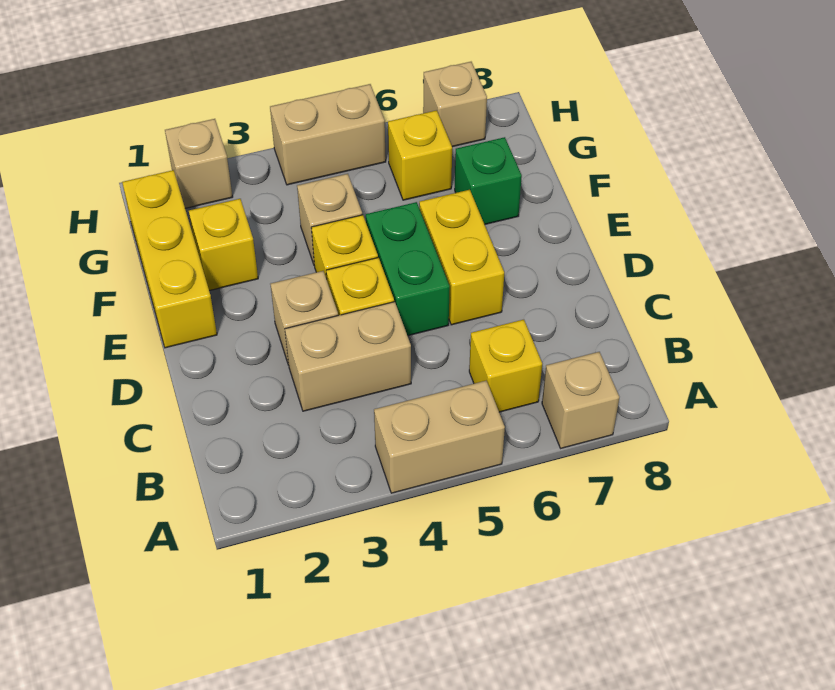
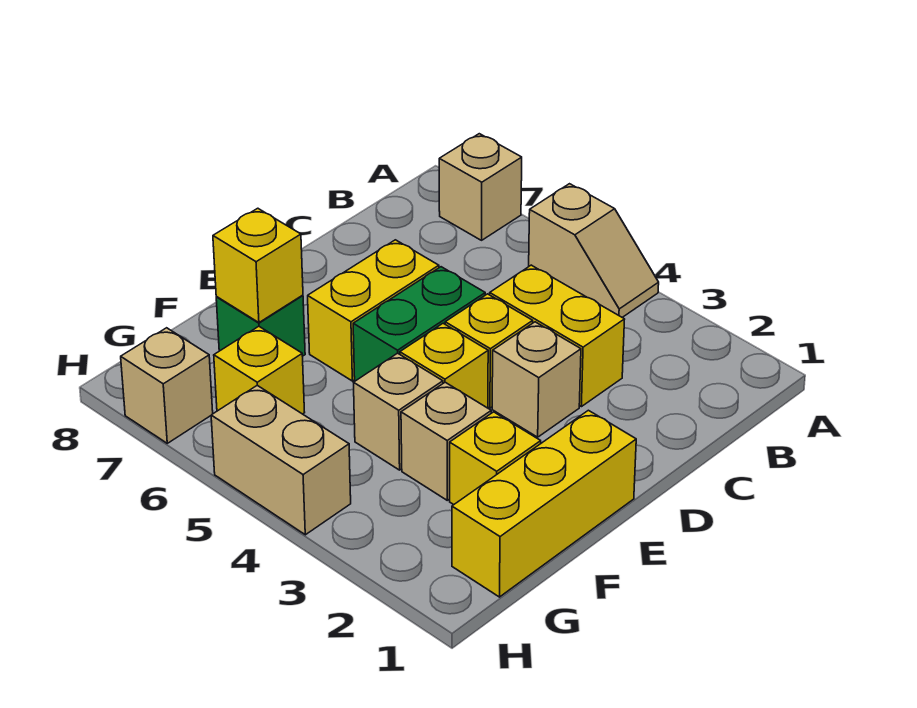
tan brick A4:A5 level 1 -> tan slope A4:A5 level 1 top 5
yellow brick B6 level 1 -> yellow brick F7 level 2
tan brick C3:C4 level 1 -> yellow brick C3:C4 level 1
tan brick H2 level 1 -> tan brick F3 level 1

